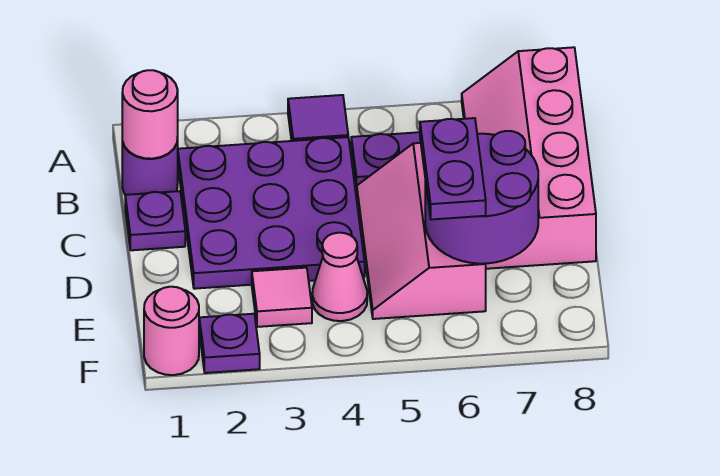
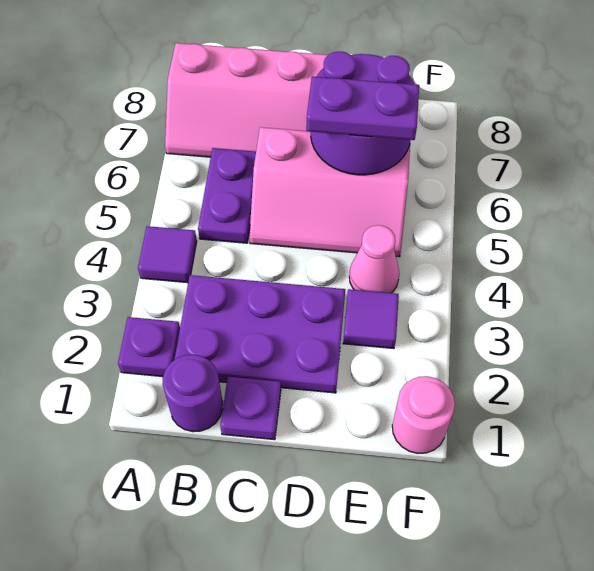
pink round brick B1 level 2 -> none
purple plate B2:D4 level 1 -> purple plate B2:D3 level 1
pink tile E3 level 1 -> purple tile E3 level 1
purple plate F2 level 1 -> purple plate A2 level 1

